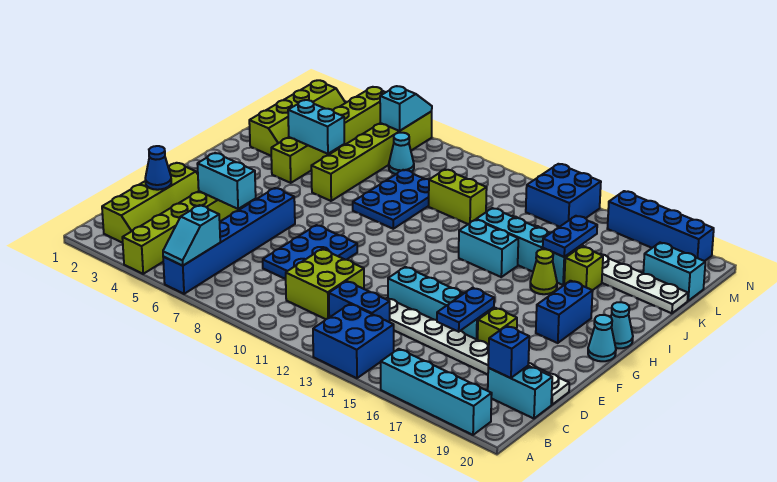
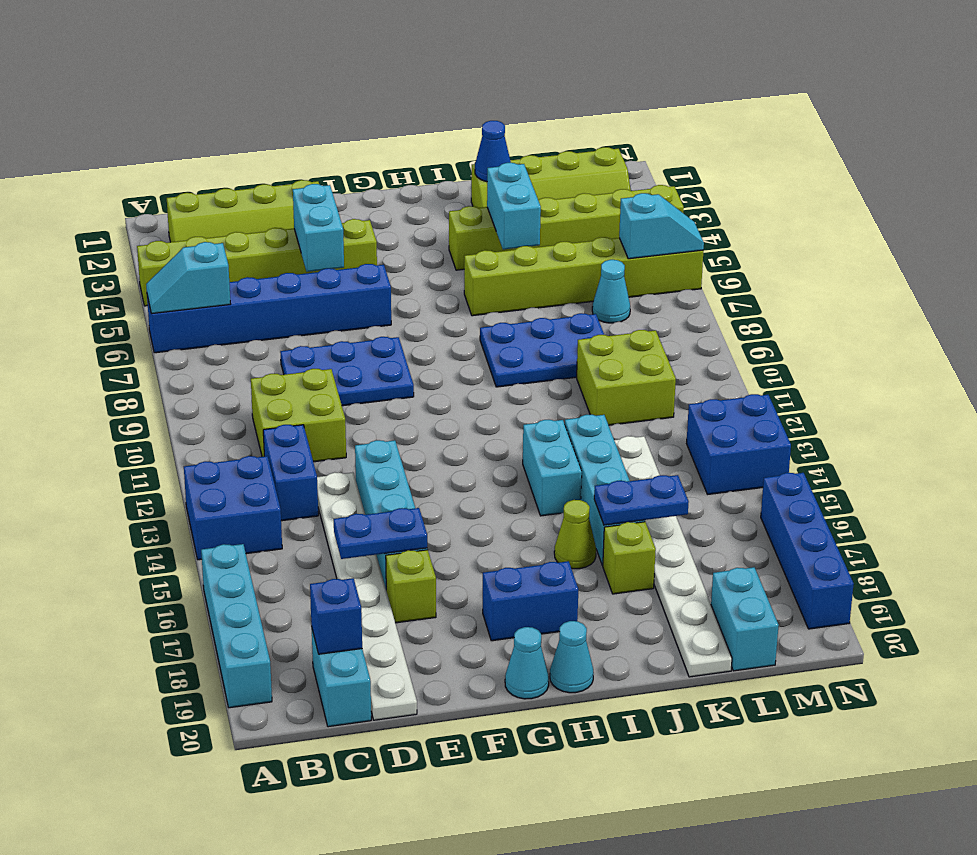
blue cone D2 level 2 -> blue cone J2 level 2
lime brick K10:K11 level 1 -> lime brick K10:L11 level 1

